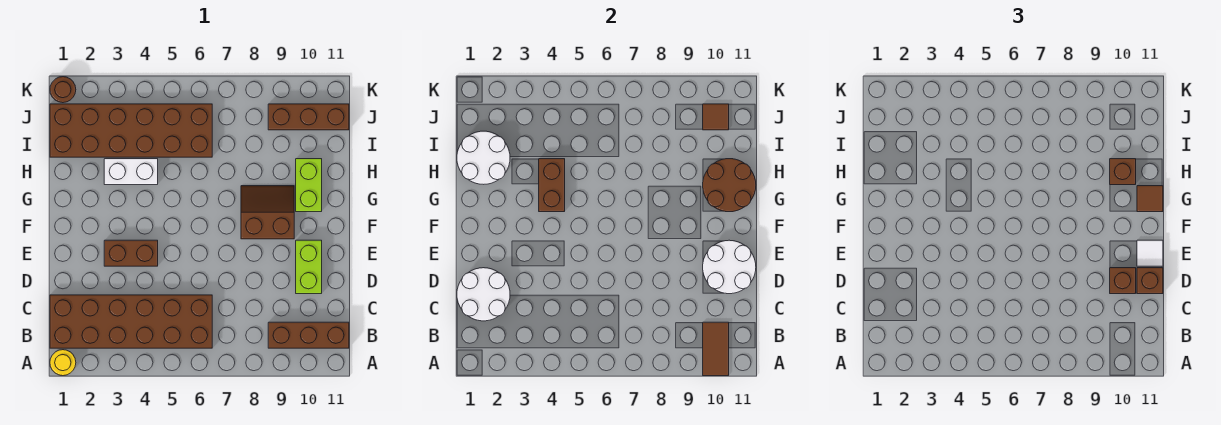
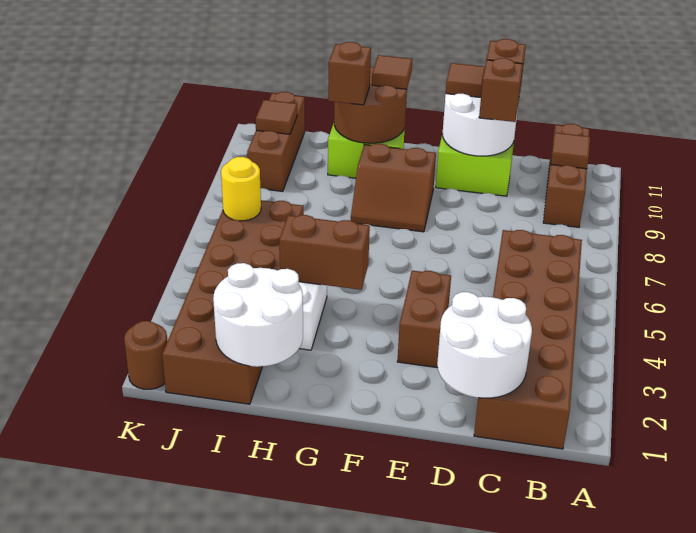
yellow round brick A1 level 1 -> yellow round brick J6 level 2
brown tile A10:B10 level 2 -> brown tile B10 level 2
white tile E11 level 3 -> brown tile E11 level 3
brown slope F8:G9 level 1 top F -> brown slope F8:G9 level 1 top 9

